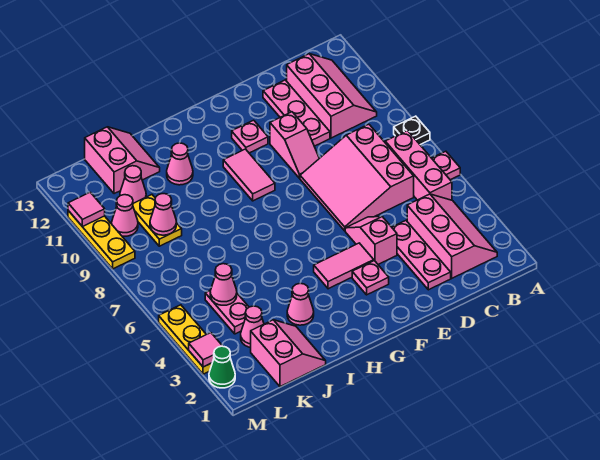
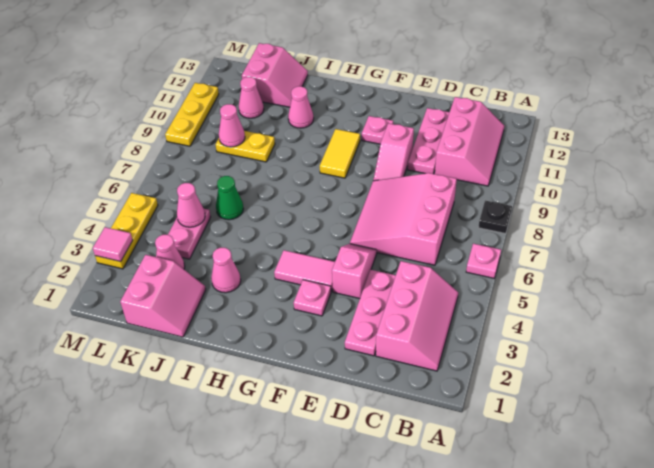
pink brick B5:B7 level 1 -> none
pink tile G9:G10 level 1 -> yellow tile G9:G10 level 1
yellow plate K9:K10 level 1 -> yellow plate J9:K9 level 1
pink cone L10 level 1 -> none
green cone M2 level 1 -> green cone J6 level 1
pink tile M11 level 2 -> none

